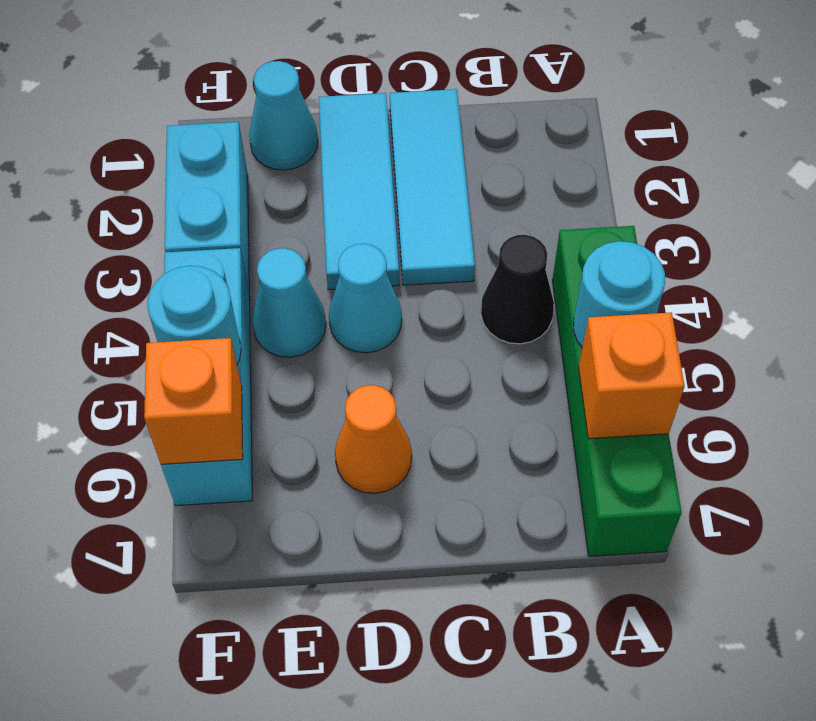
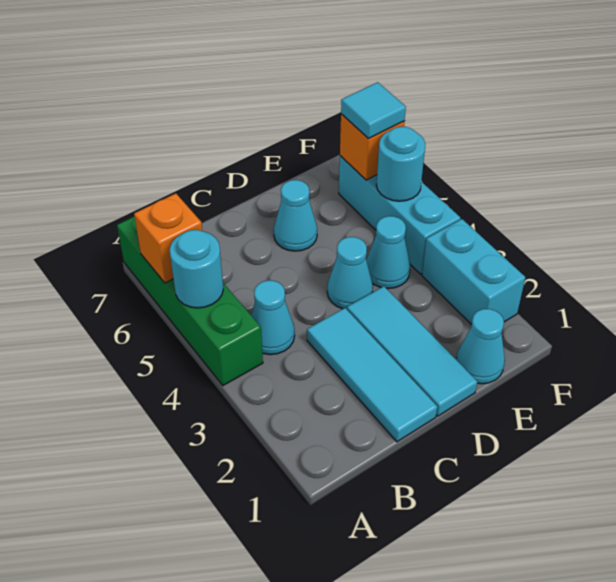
black cone B4 level 1 -> cyan cone B4 level 1
orange cone D6 level 1 -> cyan cone D6 level 1
none -> cyan tile F6 level 3

